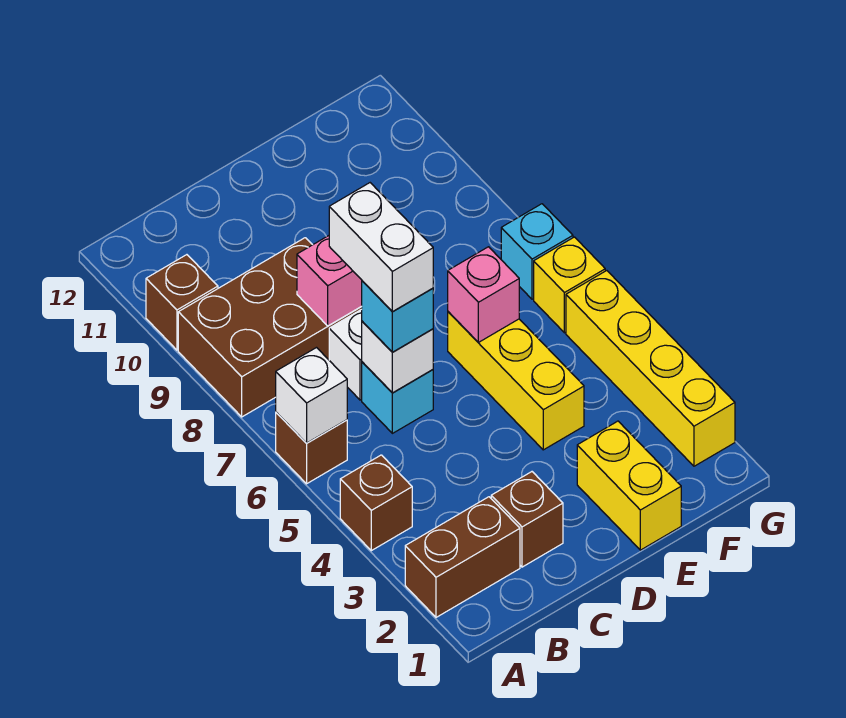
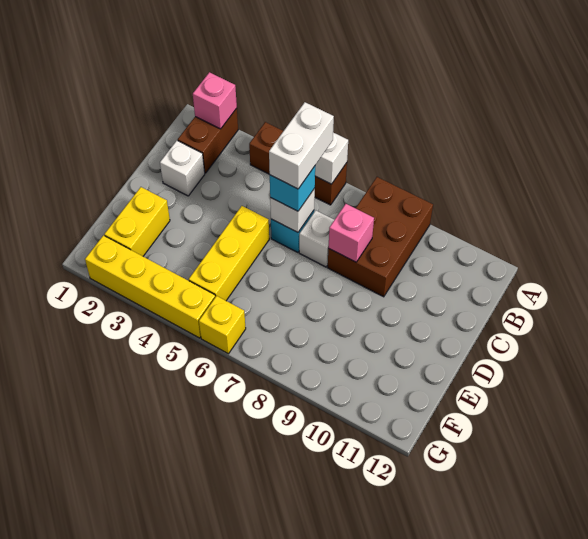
brown brick A10 level 1 -> none
brown brick C2 level 1 -> white brick C2 level 1
white brick C6:C7 level 4 -> white brick B6:C6 level 4
yellow brick E1:E2 level 1 -> yellow brick E2:F2 level 1
yellow brick E4:E6 level 1 -> yellow brick D5:F5 level 1
pink brick E6 level 2 -> pink brick A2 level 2
cyan brick G7 level 1 -> none

